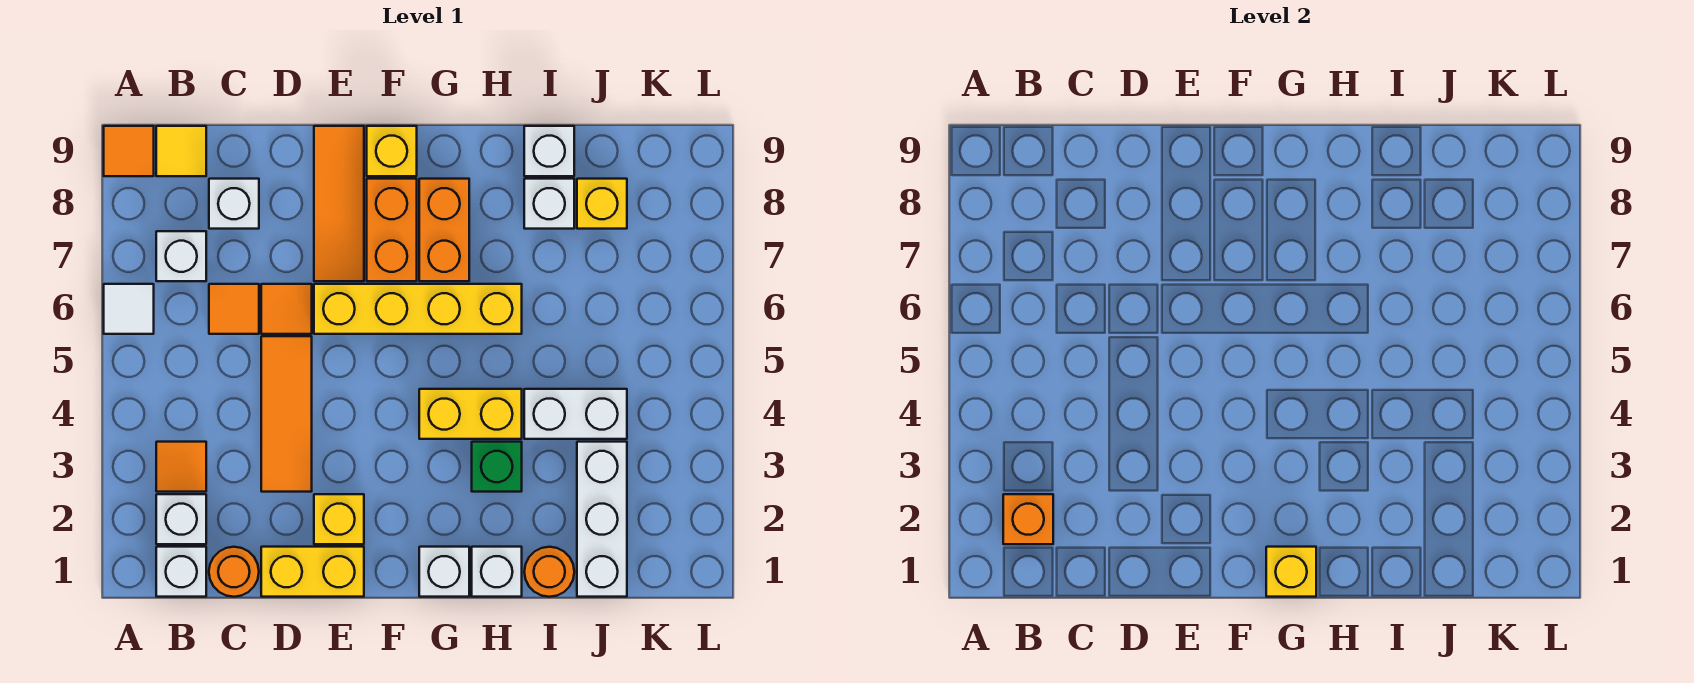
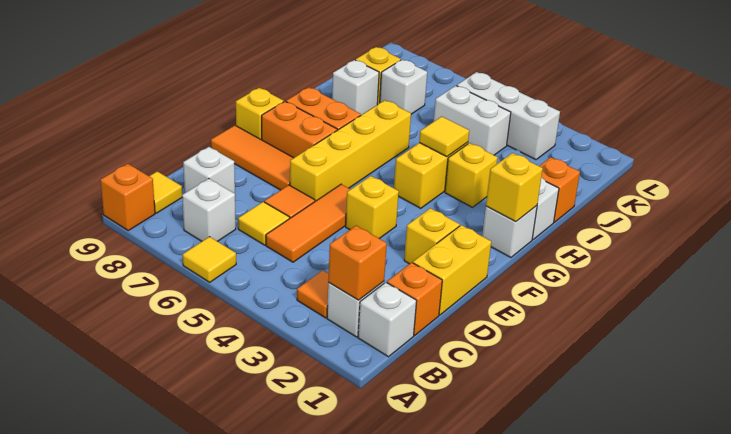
white tile A6 level 1 -> yellow tile A6 level 1
orange tile A9 level 1 -> orange brick A9 level 1
orange round brick C1 level 1 -> orange brick C1 level 1
orange tile C6 level 1 -> yellow tile C6 level 1
orange tile D3:D5 level 1 -> orange tile C5:E5 level 1
none -> yellow brick E4 level 1
green brick H3 level 1 -> yellow brick H3 level 1
none -> yellow tile H4 level 2
orange round brick I1 level 1 -> orange brick I1 level 1
white brick I4:J4 level 1 -> white brick J4:J5 level 1
white brick I9 level 1 -> white brick J7 level 1
white brick J1:J3 level 1 -> white brick K3:K5 level 1

